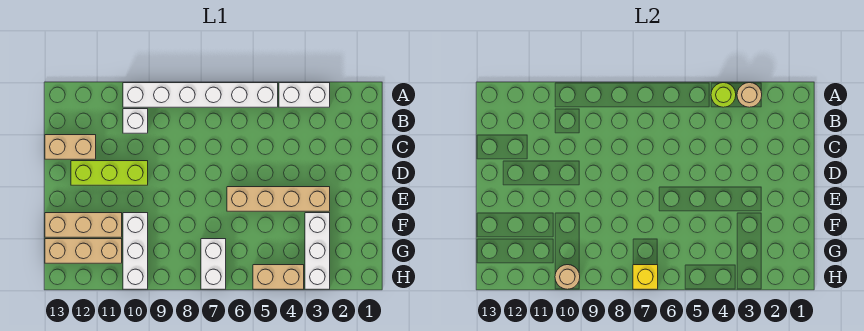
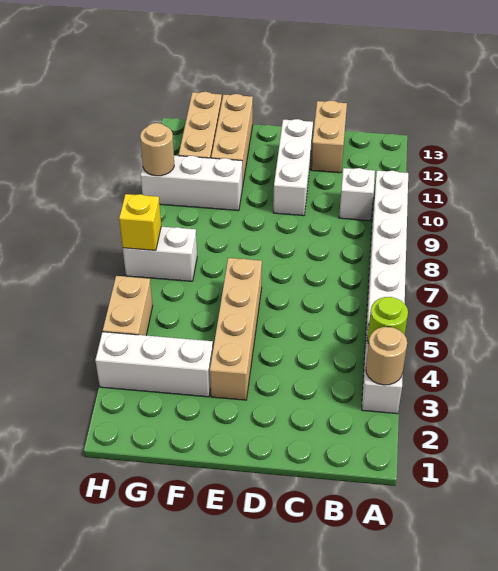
lime brick D10:D12 level 1 -> white brick D10:D12 level 1

